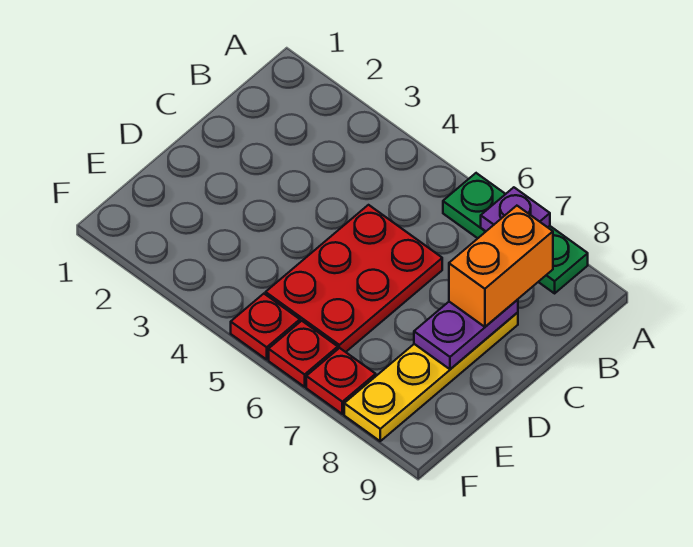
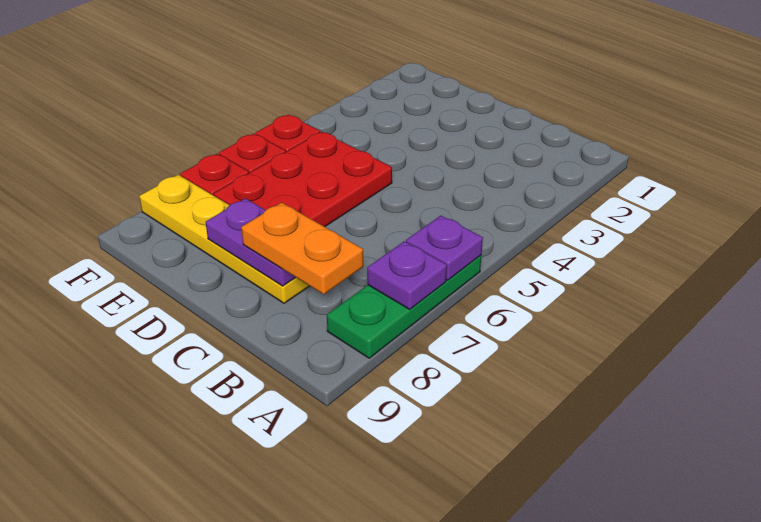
none -> purple plate A6 level 2
orange brick B8:C8 level 3 -> orange plate B8:C8 level 3
red plate C5:E6 level 1 -> red plate D5:E7 level 1

